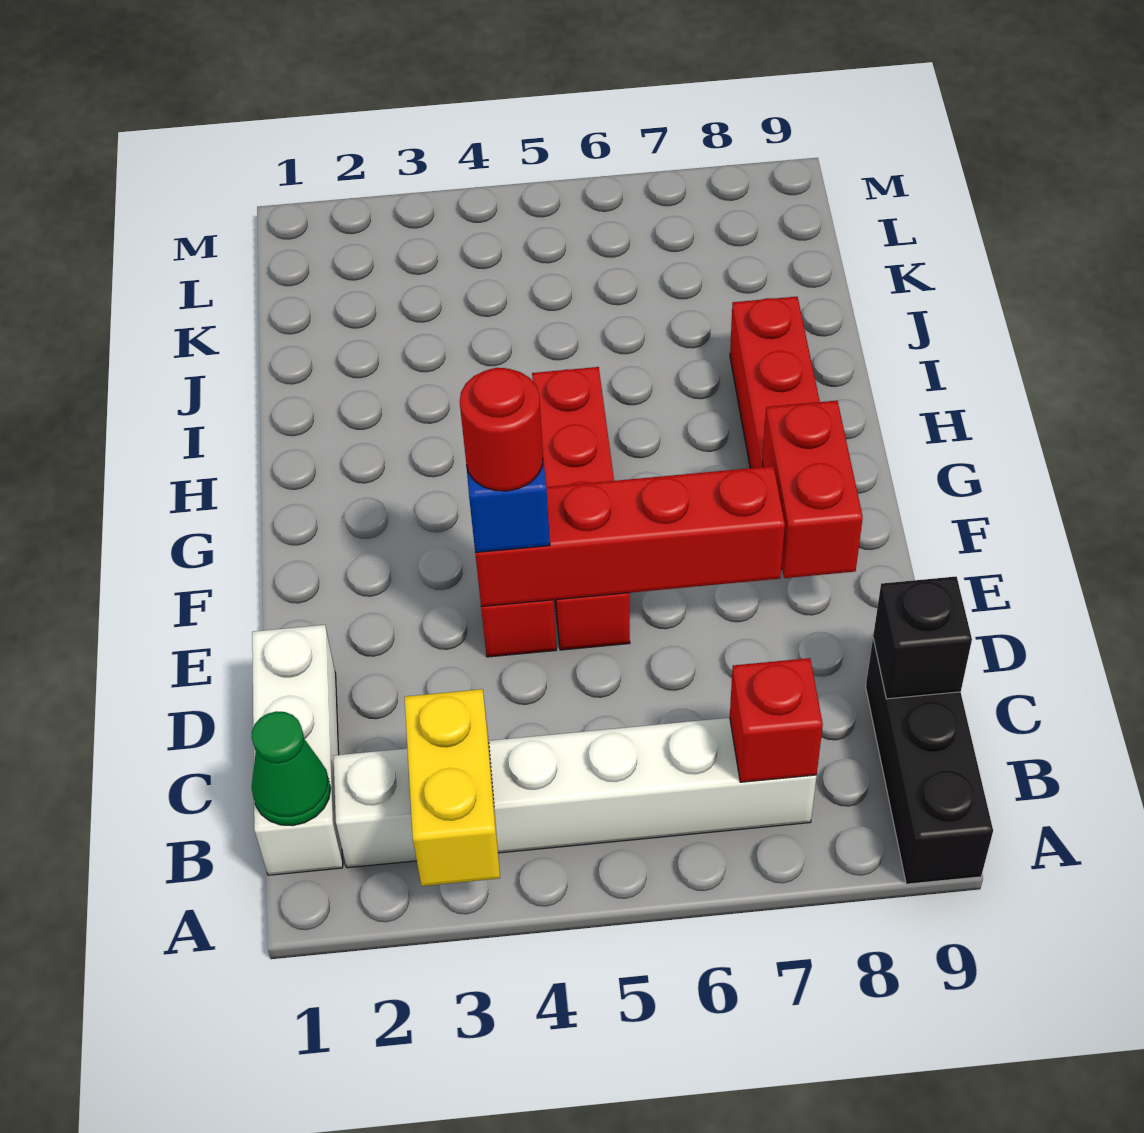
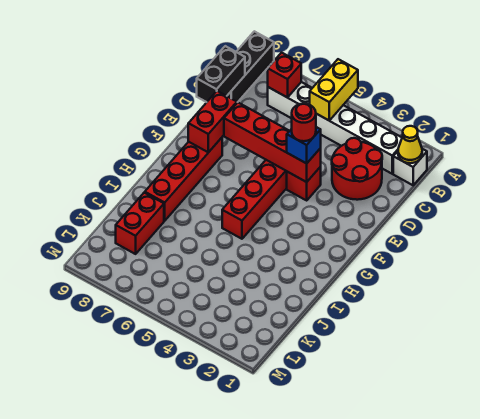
yellow brick A3:B3 level 2 -> yellow brick A5:B5 level 2
white brick B1:D1 level 1 -> white brick B1 level 1
green cone B1 level 2 -> yellow cone B1 level 2
none -> red round brick C2:D3 level 1
black brick C9 level 2 -> black brick C9:D9 level 2
none -> red brick J8:K8 level 1

